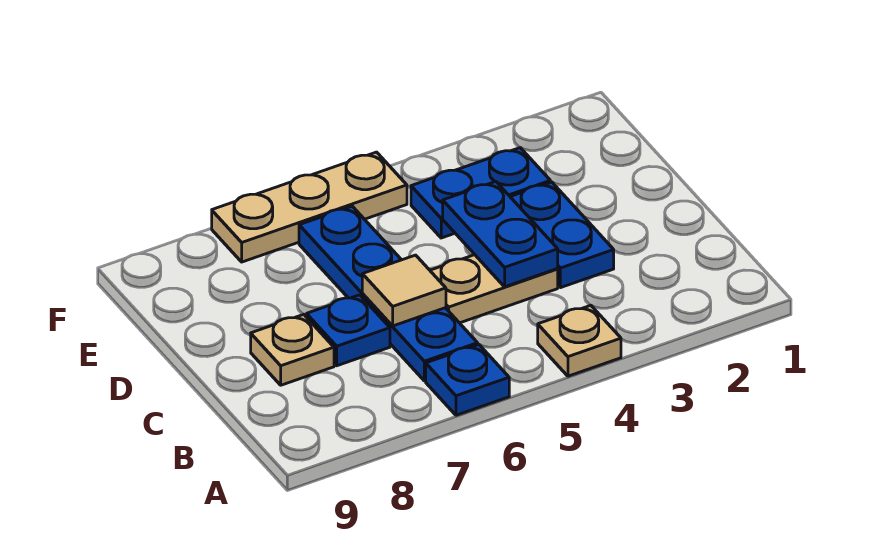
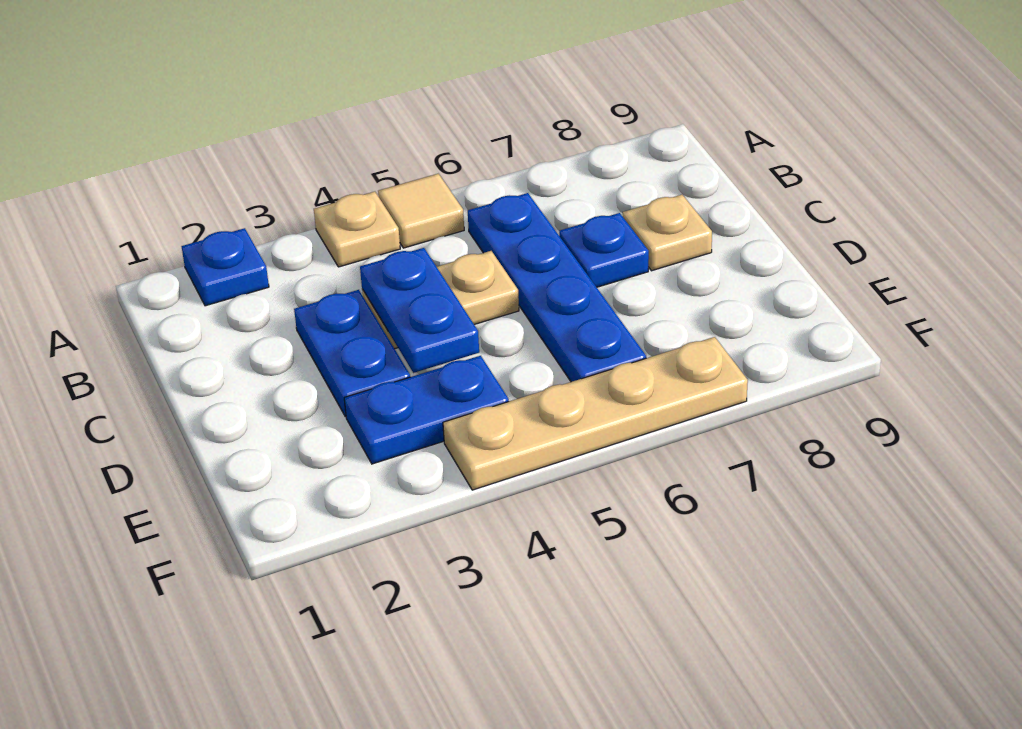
blue plate A6 level 1 -> blue plate A2 level 1
tan tile C6 level 2 -> tan tile A5 level 1
tan plate F5:F7 level 1 -> tan plate F4:F7 level 1

